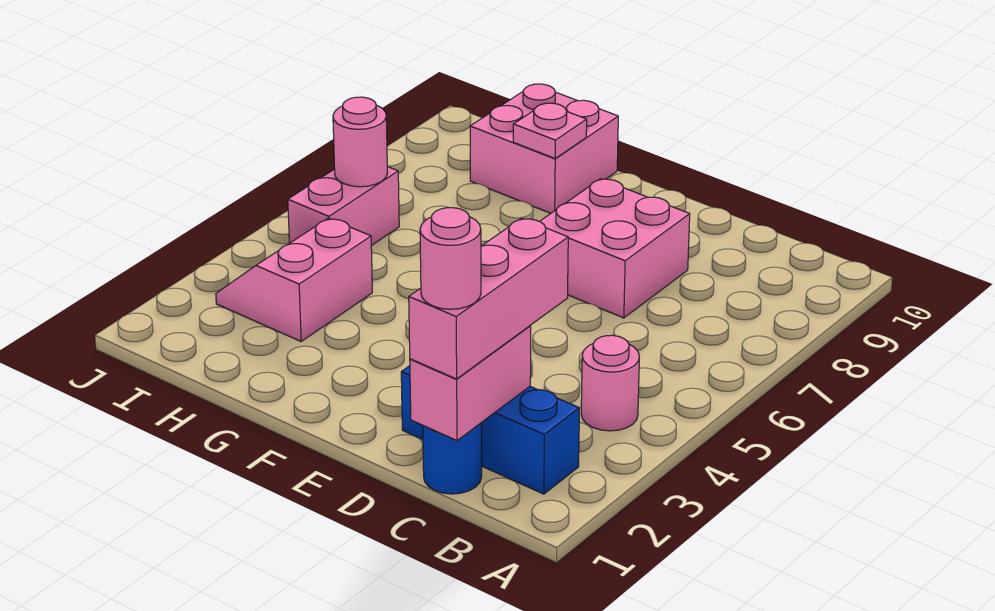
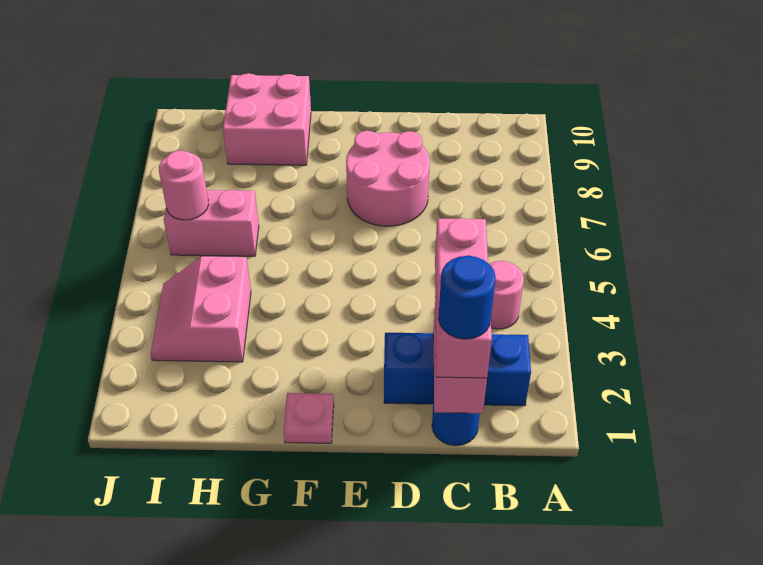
pink round brick C1 level 4 -> blue round brick C1 level 4
pink brick D7:E8 level 1 -> pink round brick D7:E8 level 1
pink plate G9 level 2 -> pink plate F1 level 1
pink brick I5:I6 level 1 -> pink brick H6:I6 level 1

